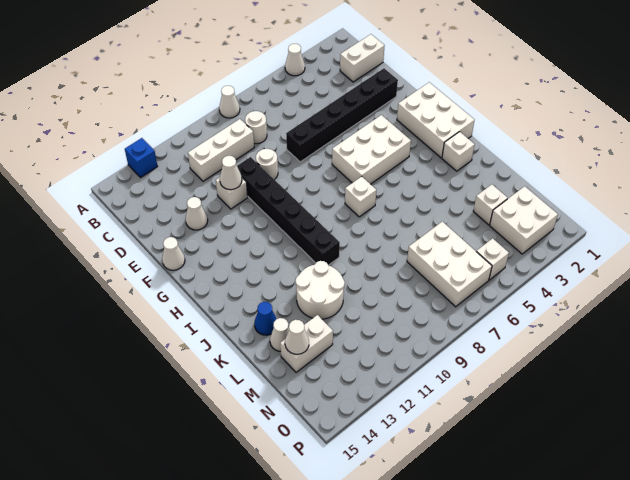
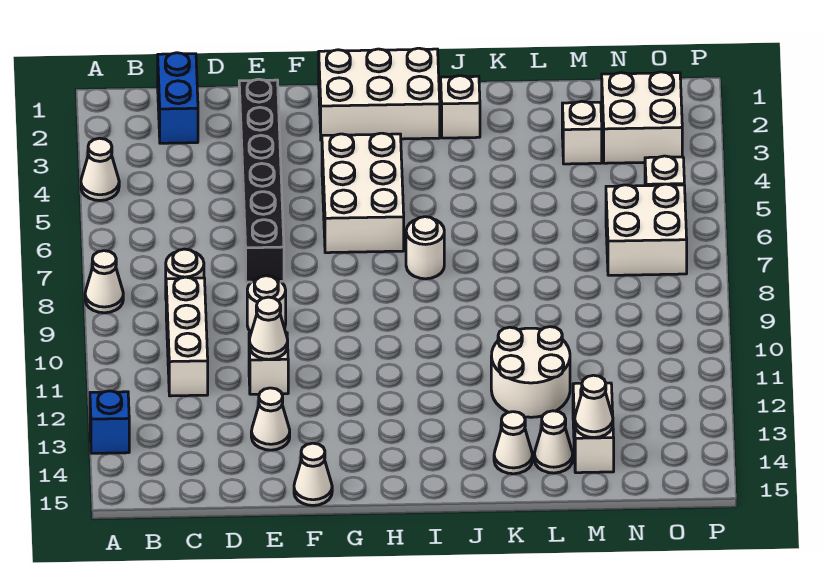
white brick C1:C2 level 1 -> blue brick C1:C2 level 1
black brick E10:J10 level 1 -> none
white brick I7 level 1 -> white round brick I7 level 1
blue cone K14 level 1 -> white cone K14 level 1
white brick M6:O7 level 1 -> white brick N6:O7 level 1

